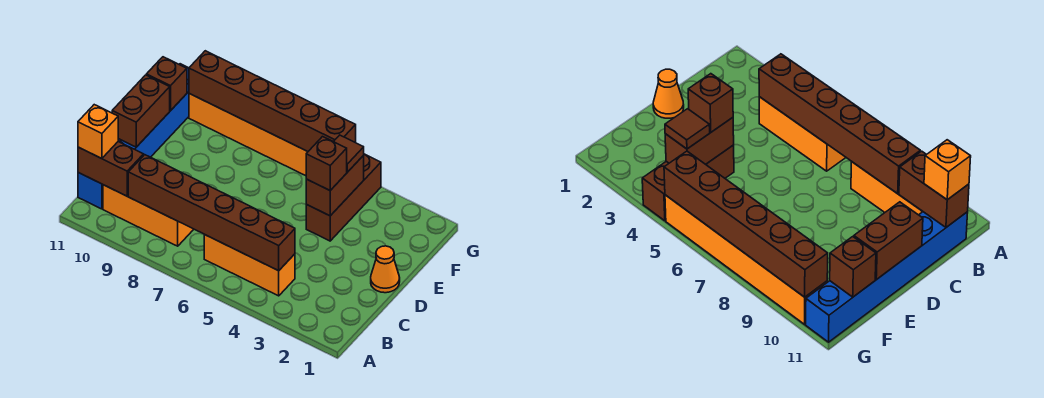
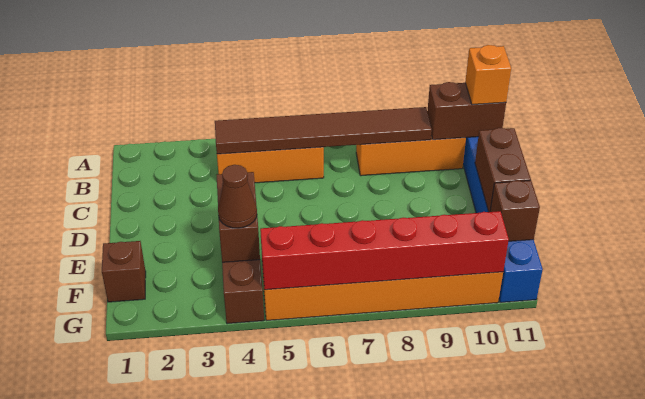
brown brick B4:B9 level 2 -> brown tile B4:B9 level 2
orange cone D1 level 1 -> none
brown brick E4 level 3 -> brown brick F1 level 1
brown tile F4 level 3 -> brown cone F4 level 3
brown brick G5:G10 level 2 -> red brick G5:G10 level 2

